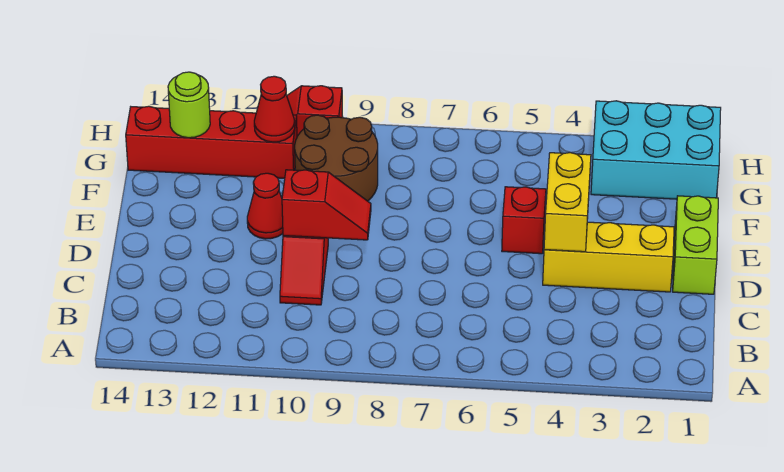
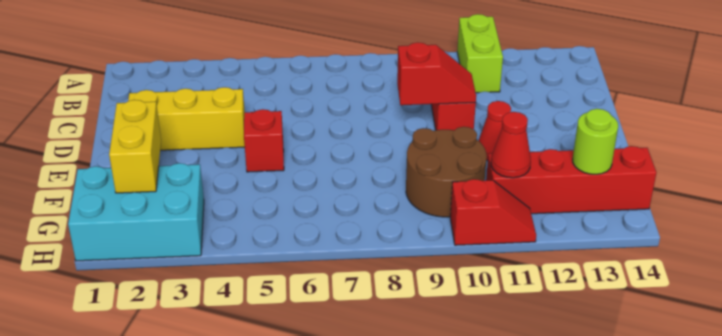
lime brick D1:E1 level 1 -> lime brick A11:B11 level 1
yellow brick D4:E4 level 2 -> yellow brick F2:G2 level 2
red slope D9:D10 level 2 top 10 -> red slope D9:D10 level 2 top 9

